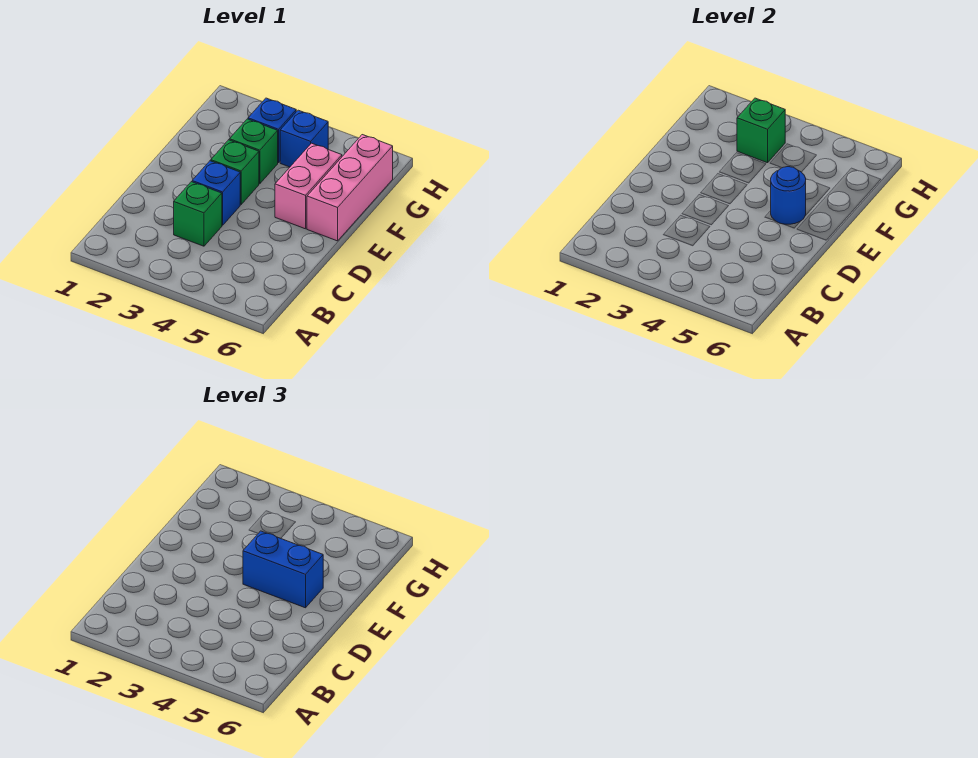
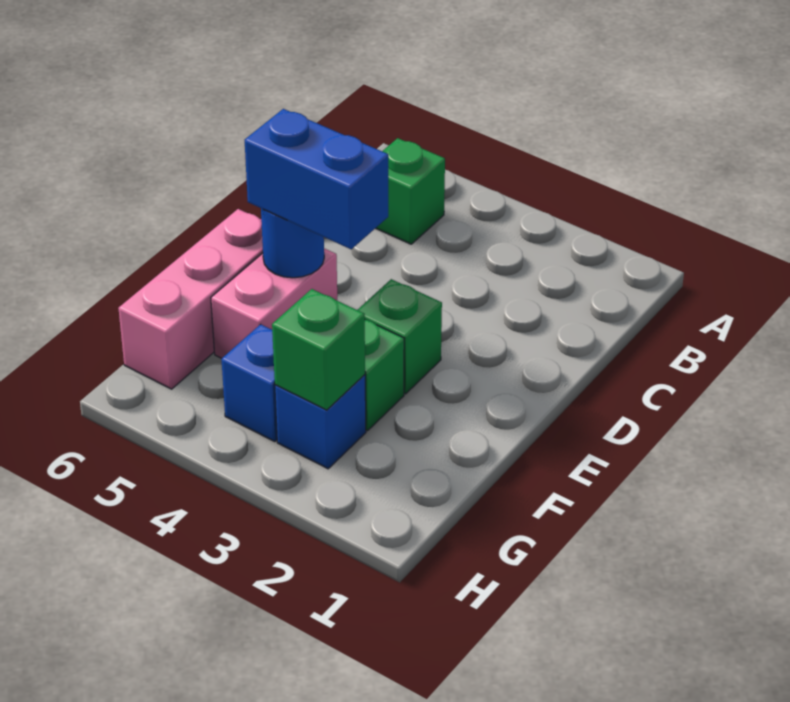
green brick C3 level 1 -> green brick B5 level 1
blue brick D3 level 1 -> none

